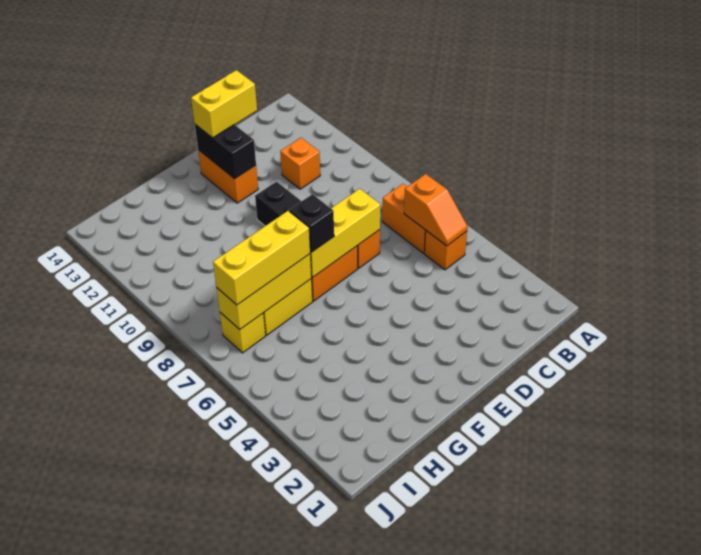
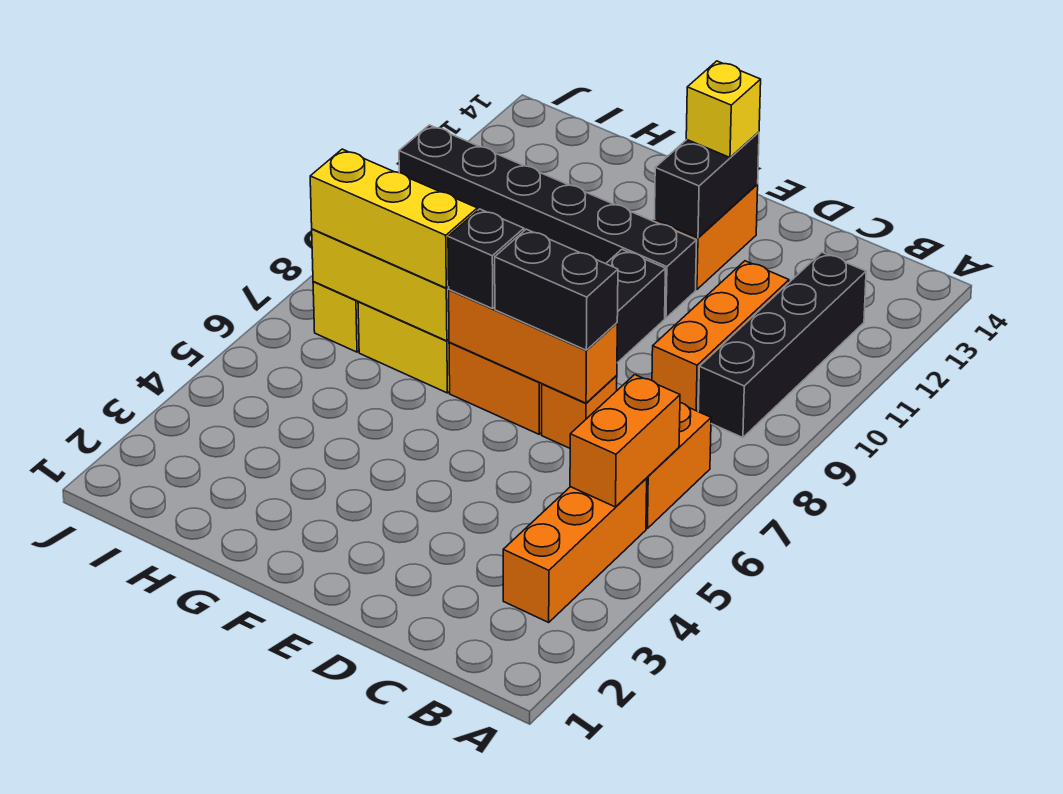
orange brick B5 level 1 -> orange brick B3:B5 level 1
orange slope B5:B6 level 2 top 6 -> orange brick B5:B6 level 2
none -> black brick B9:B12 level 1
orange brick C11 level 1 -> orange brick C9:C11 level 1
yellow brick D7:F7 level 2 -> orange brick D7:F7 level 2
none -> black brick D7:E7 level 3
yellow brick D13:E13 level 3 -> yellow brick E13 level 3
none -> black brick E11:J11 level 1

